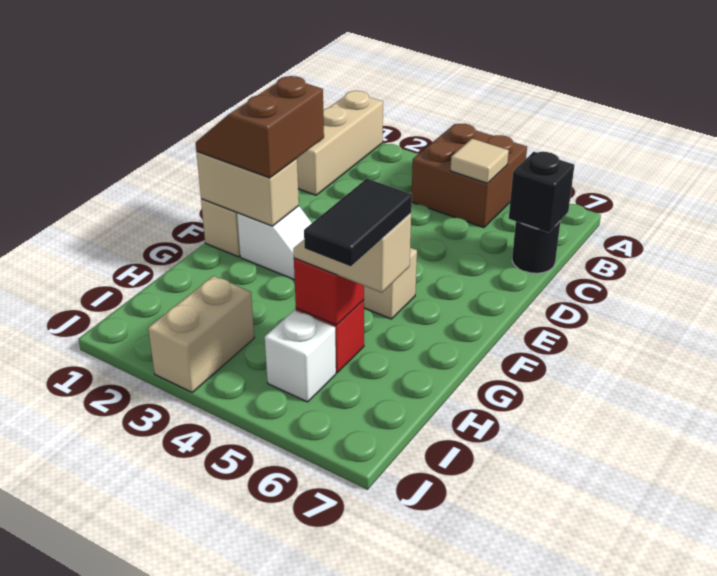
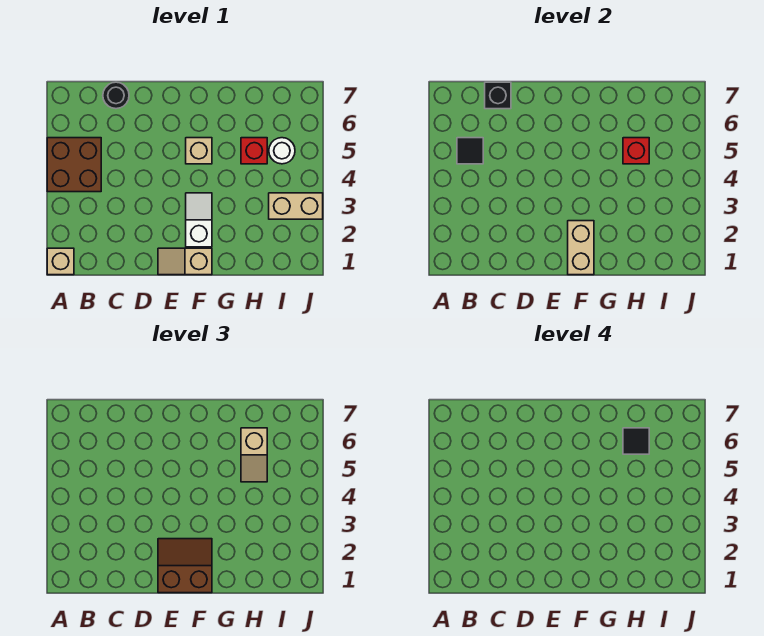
tan brick A1:C1 level 1 -> tan brick A1 level 1
tan tile B5 level 2 -> black tile B5 level 2
brown slope E1:F2 level 3 top 2 -> brown slope E1:F2 level 3 top 1
black tile H6:I6 level 4 -> black tile H6 level 4
white brick I5 level 1 -> white round brick I5 level 1

